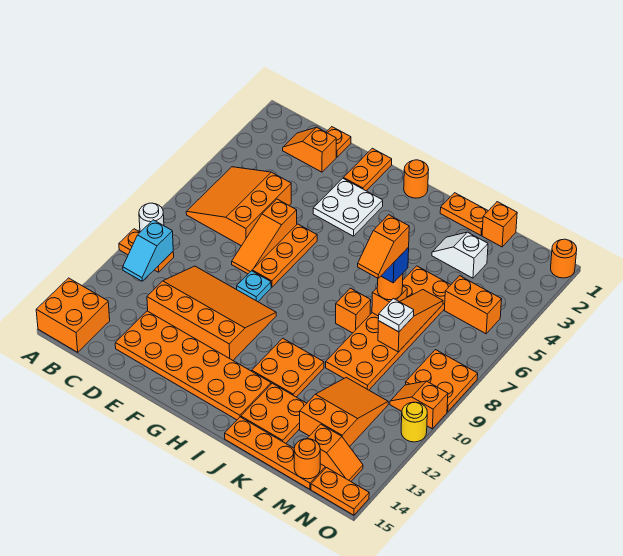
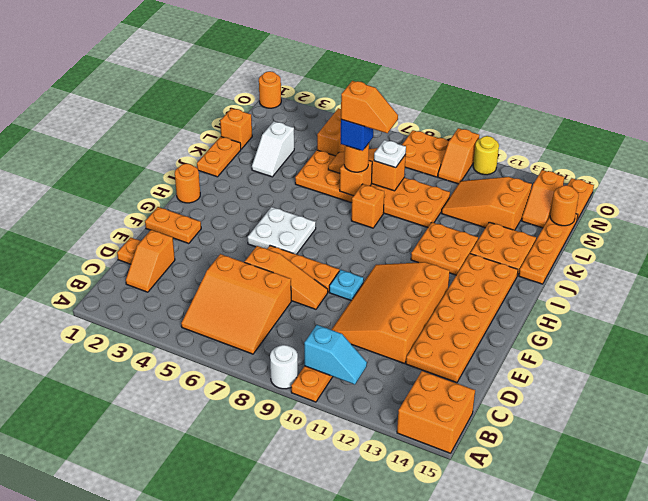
white plate F3:G4 level 1 -> white plate G5:H6 level 1
orange slope M14:N14 level 1 top M -> orange slope M14:N14 level 1 top N

